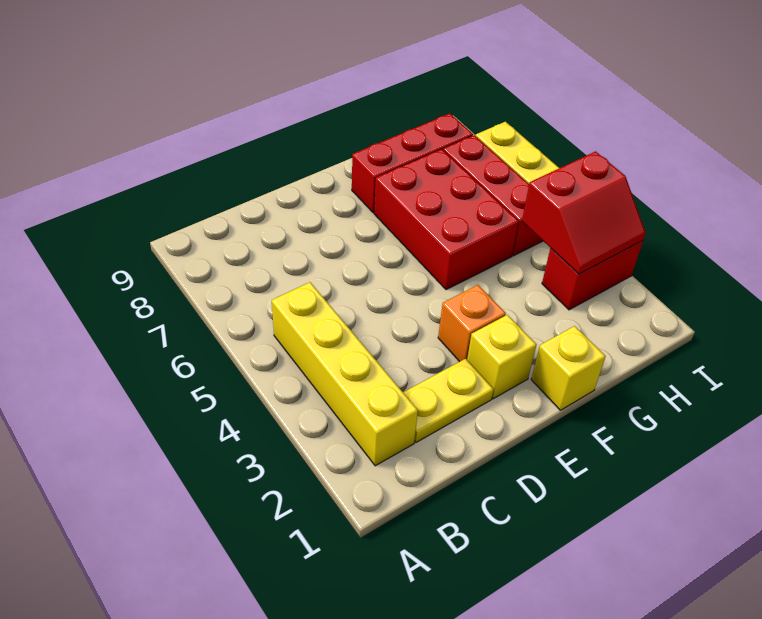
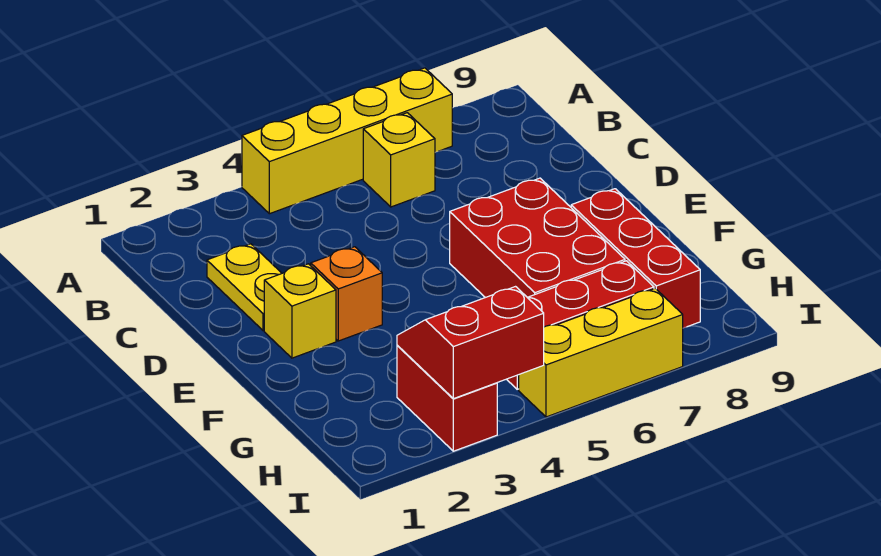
yellow brick B2:B5 level 1 -> yellow brick A4:A7 level 1
yellow brick F1 level 1 -> yellow brick B6 level 1
red brick F5:G7 level 1 -> red brick E6:G7 level 1
red slope H3:I4 level 2 top 4 -> red slope H3:I4 level 2 top I

